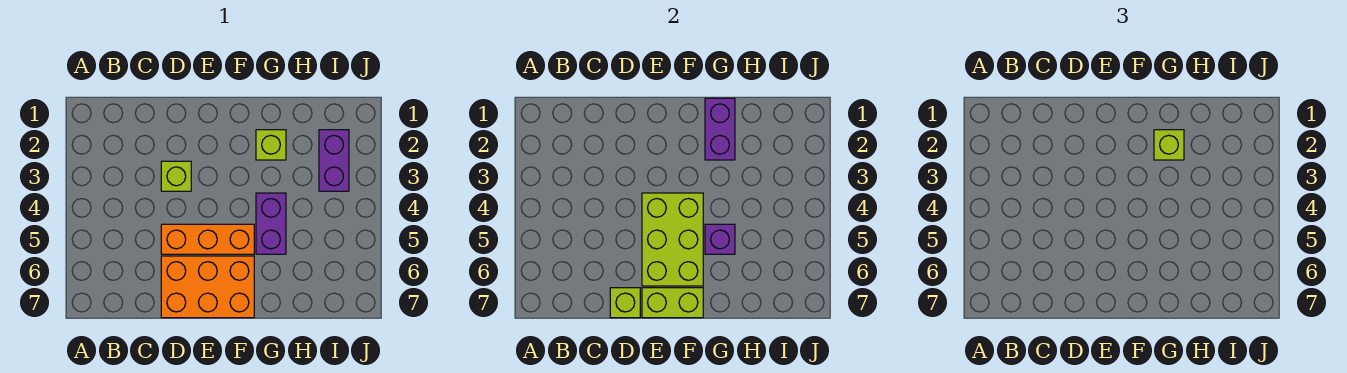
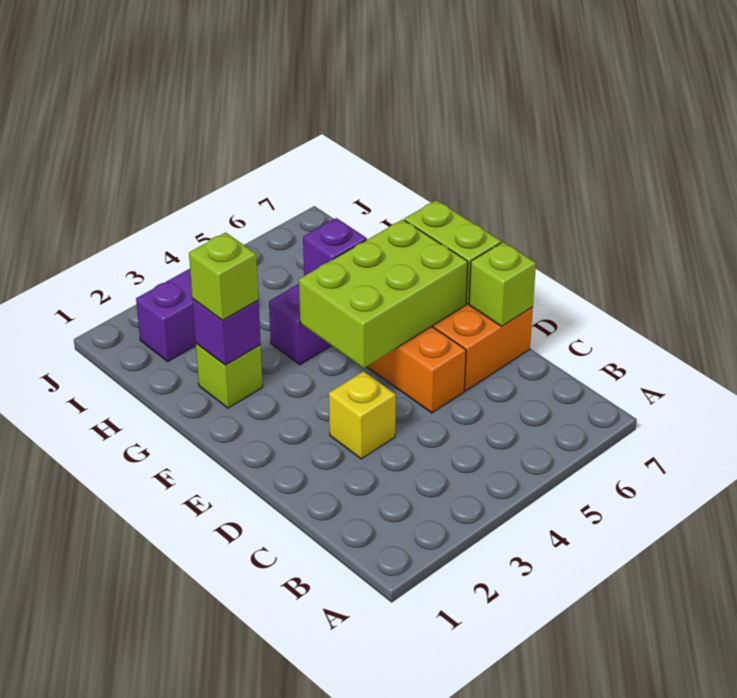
lime brick D3 level 1 -> yellow brick D3 level 1
purple brick G1:G2 level 2 -> purple brick G2 level 2

